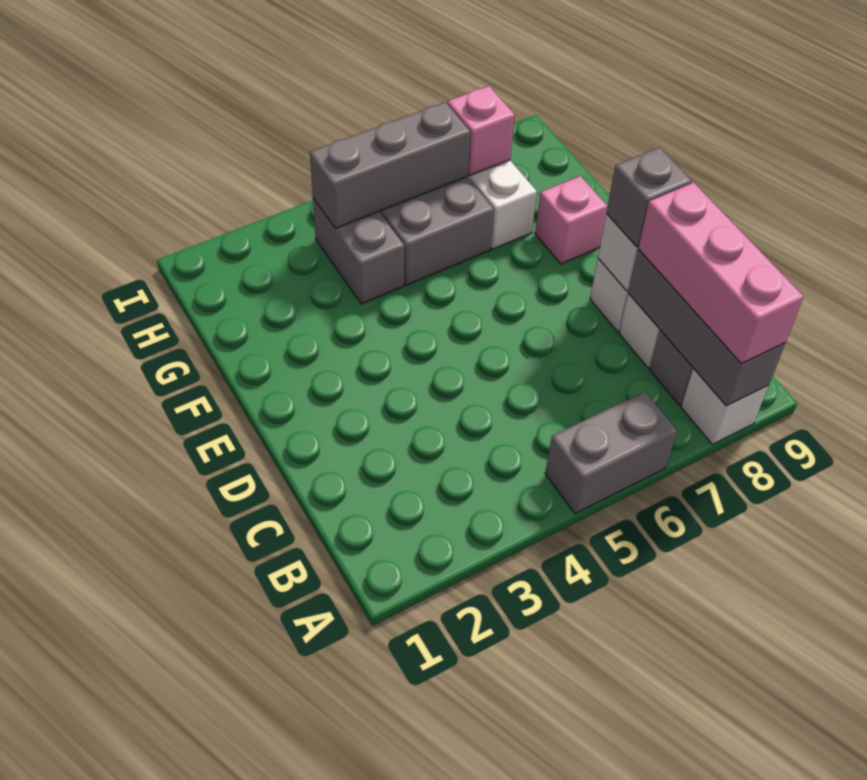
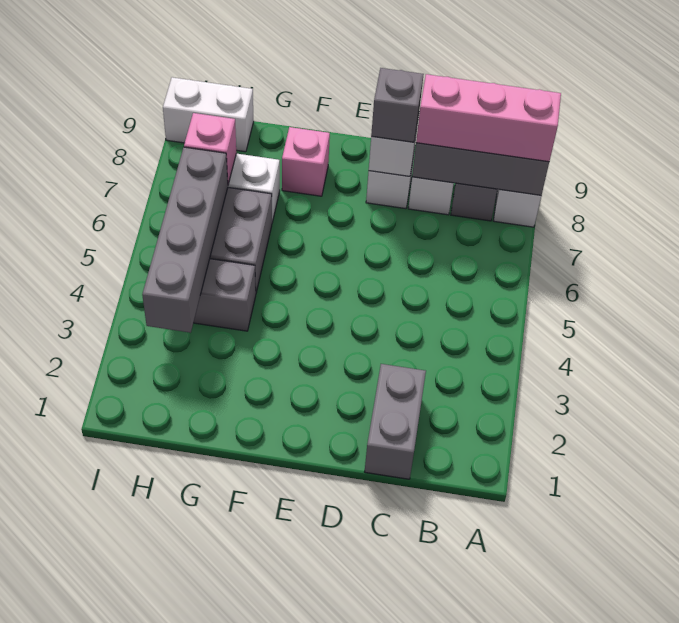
grey brick A5:A6 level 1 -> grey brick C1:C2 level 1
grey brick H4:H6 level 2 -> grey brick H3:H6 level 2
none -> white brick H9:I9 level 1

